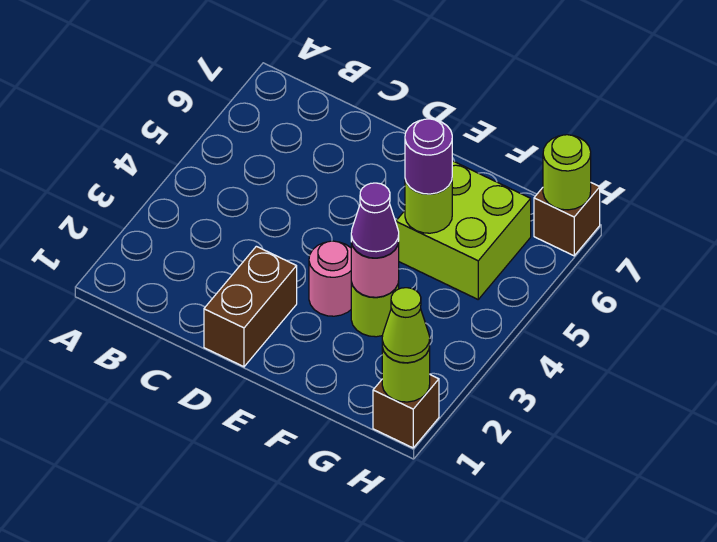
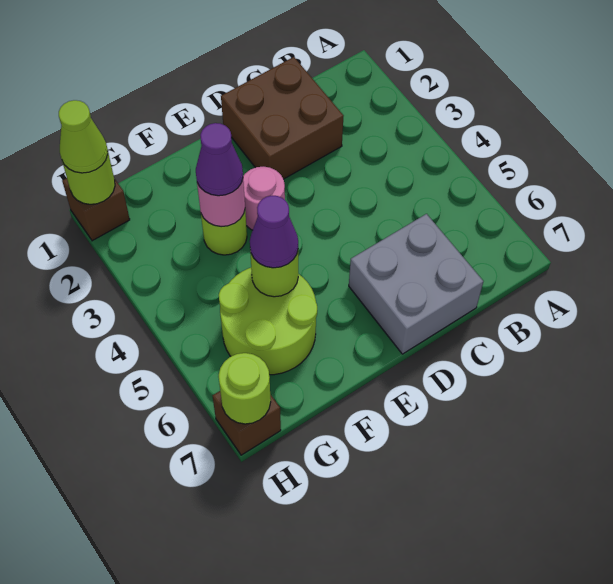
none -> grey brick C6:D7 level 1
brown brick D1:D2 level 1 -> brown brick C1:D2 level 1
lime brick F5:G6 level 1 -> lime round brick F5:G6 level 1
purple round brick F5 level 3 -> purple cone F5 level 3

